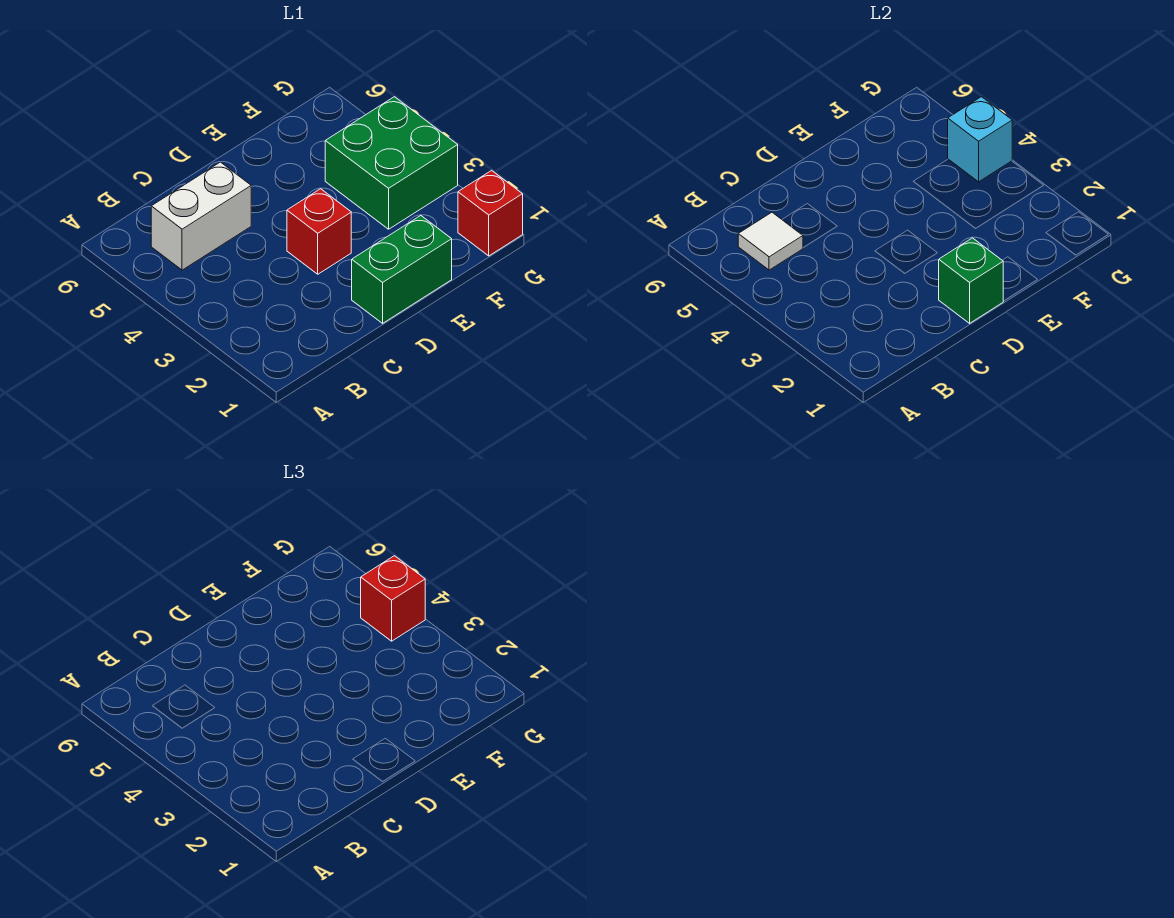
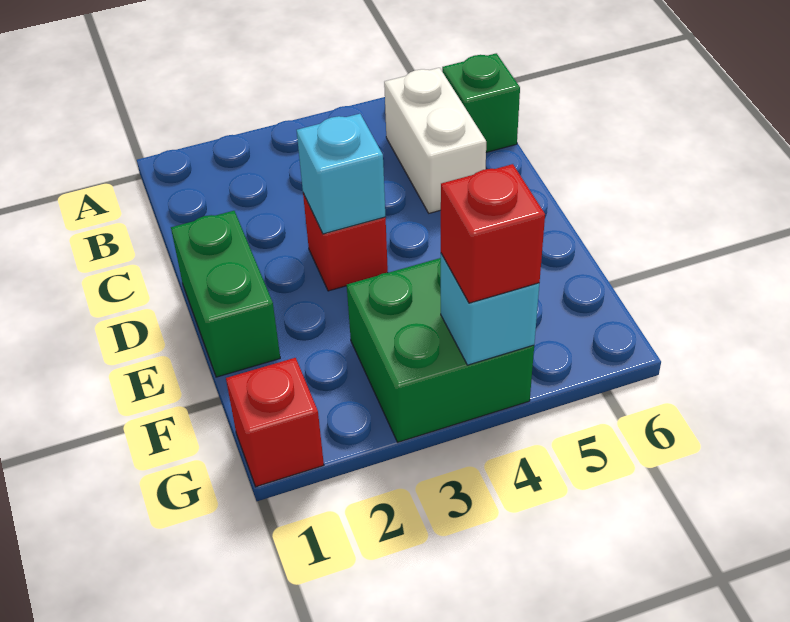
white tile B5 level 2 -> none
green brick D1 level 2 -> green brick B6 level 1
none -> cyan brick D3 level 2

